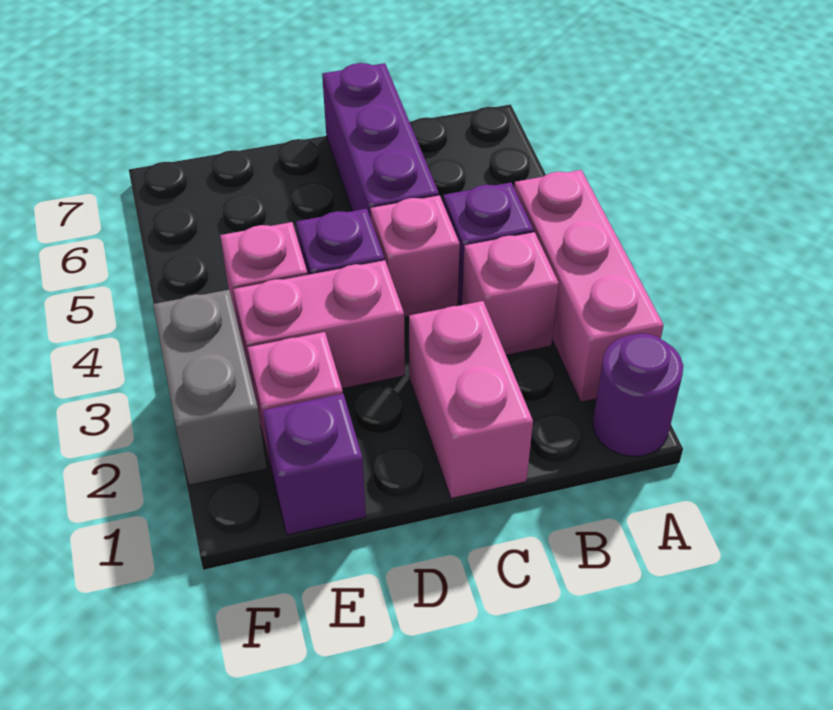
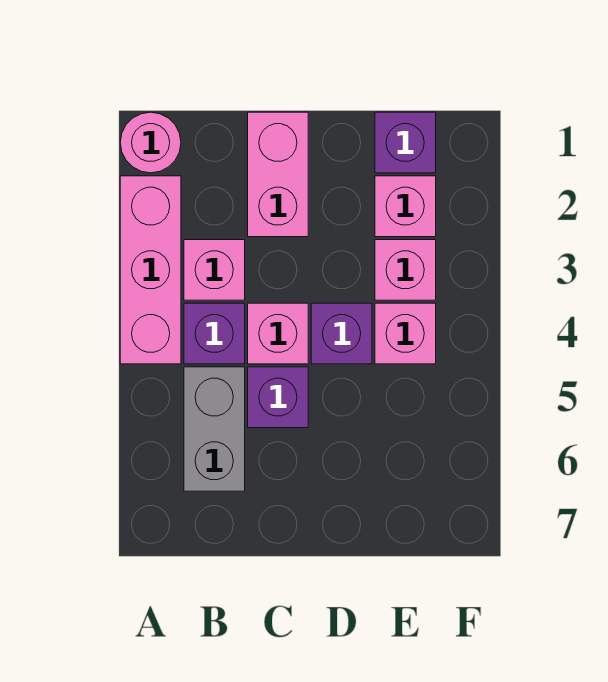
purple round brick A1 level 1 -> pink round brick A1 level 1
purple brick C5:C7 level 1 -> purple brick C5 level 1
pink brick D3:E3 level 1 -> pink brick E3 level 1
grey brick F2:F3 level 1 -> grey brick B5:B6 level 1

